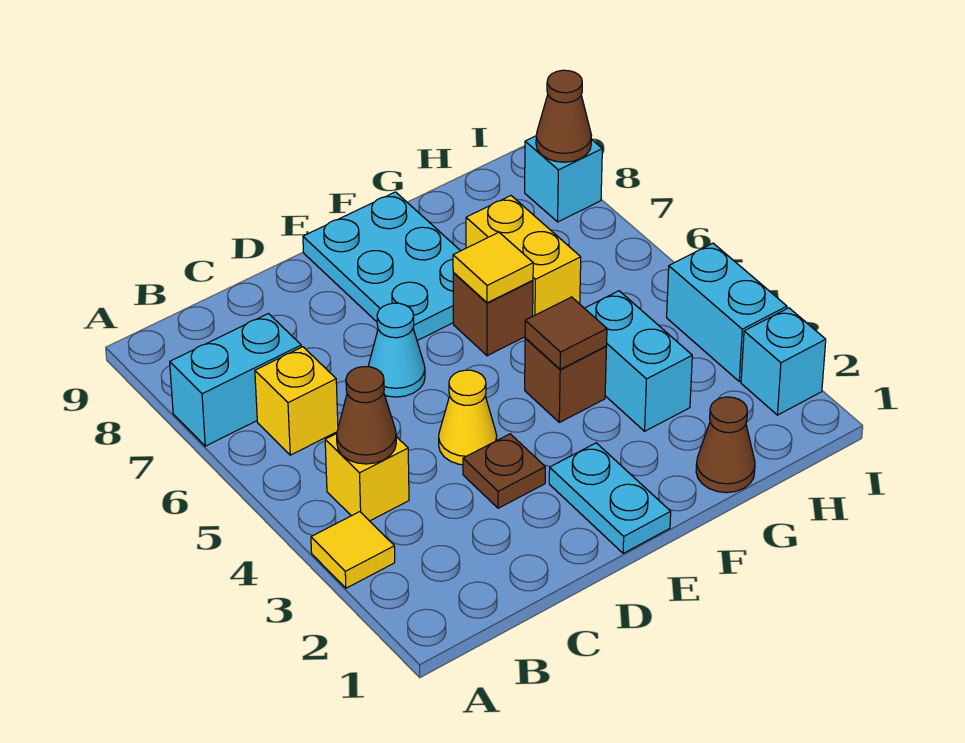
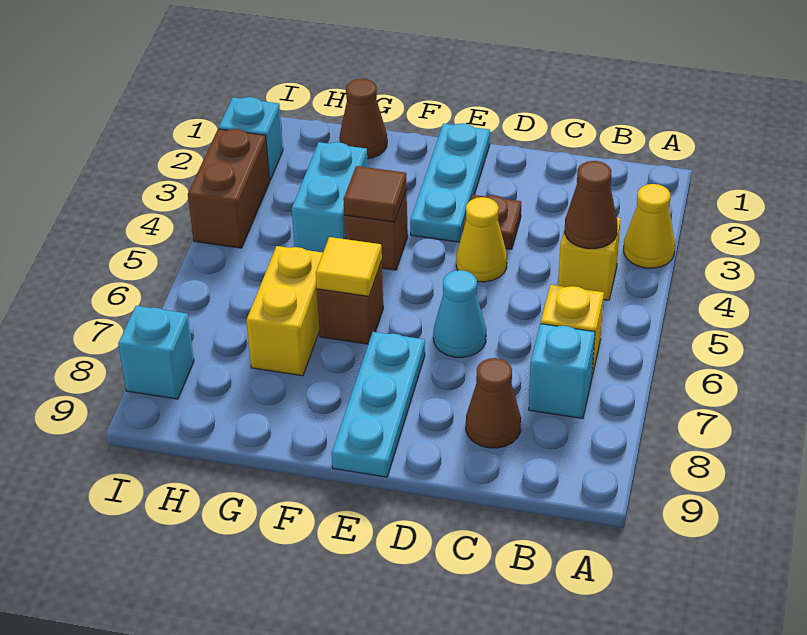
yellow tile A3 level 1 -> yellow cone A3 level 1
cyan brick A7:B7 level 1 -> cyan brick B7 level 1
cyan plate E1:E2 level 1 -> cyan plate E1:E3 level 1
cyan plate E7:F9 level 1 -> cyan plate E7:E9 level 1
cyan brick I3:I4 level 1 -> brown brick I3:I4 level 1
brown cone I8 level 2 -> brown cone C8 level 1

